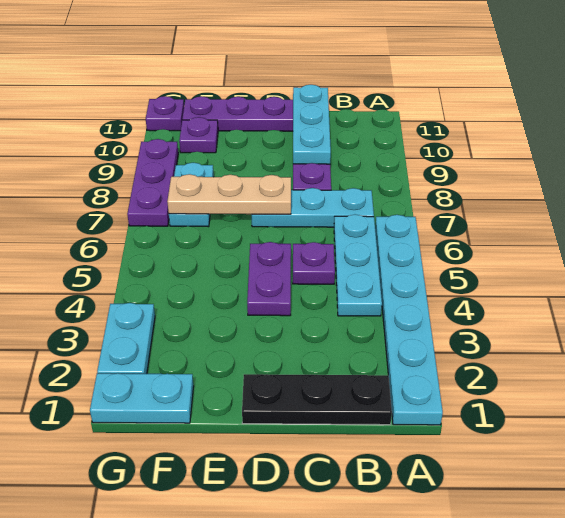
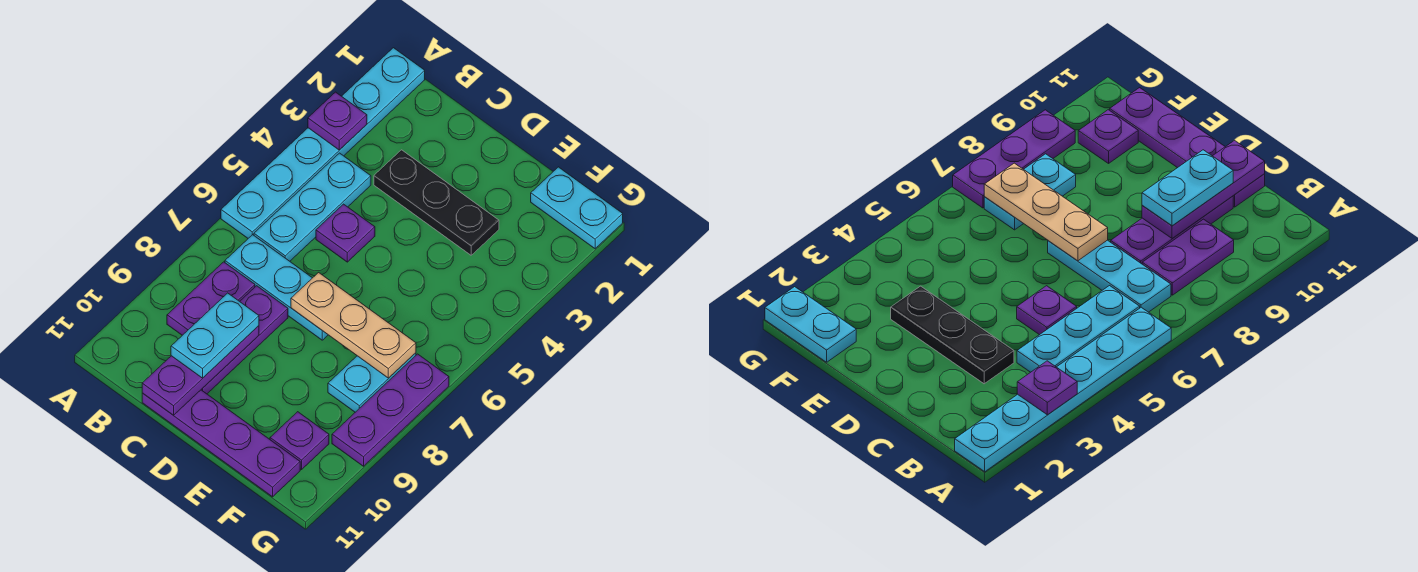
black plate B1:D1 level 1 -> black plate C3:E3 level 1
cyan plate C9:C11 level 2 -> purple plate C9:C11 level 2
purple plate D4:D5 level 1 -> purple plate B8:B9 level 1
cyan plate G2:G3 level 1 -> cyan plate C9:C10 level 3
purple plate G11 level 1 -> purple plate A3 level 2

